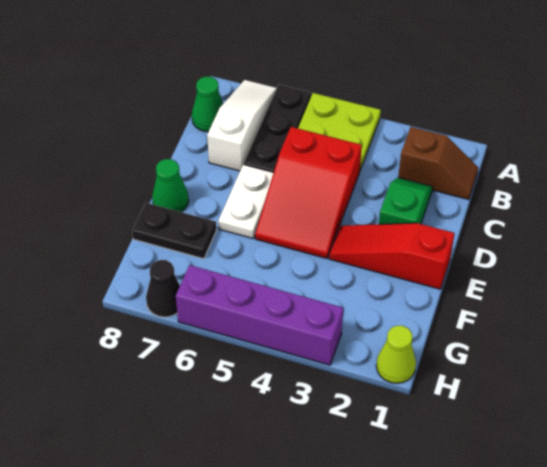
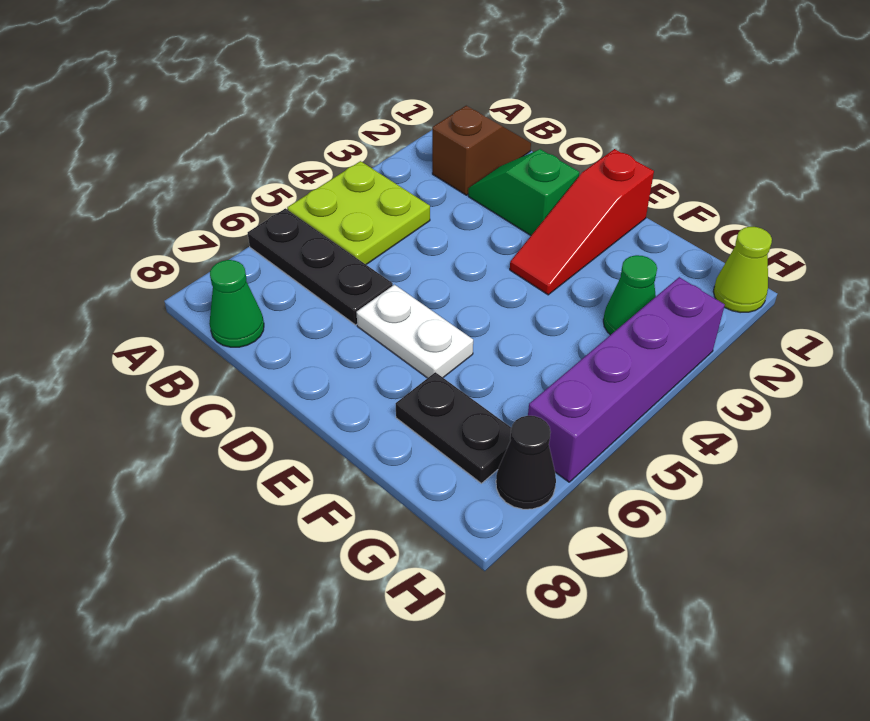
white slope A7:C7 level 1 top C -> none
red slope C4:E5 level 1 top C -> none
green cone E8 level 1 -> green cone G3 level 1
black plate F7:F8 level 1 -> black plate F7:G7 level 1

